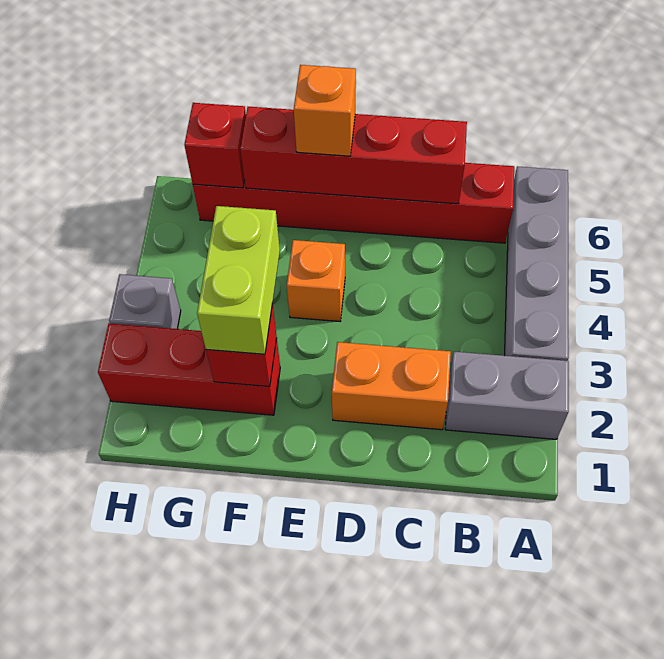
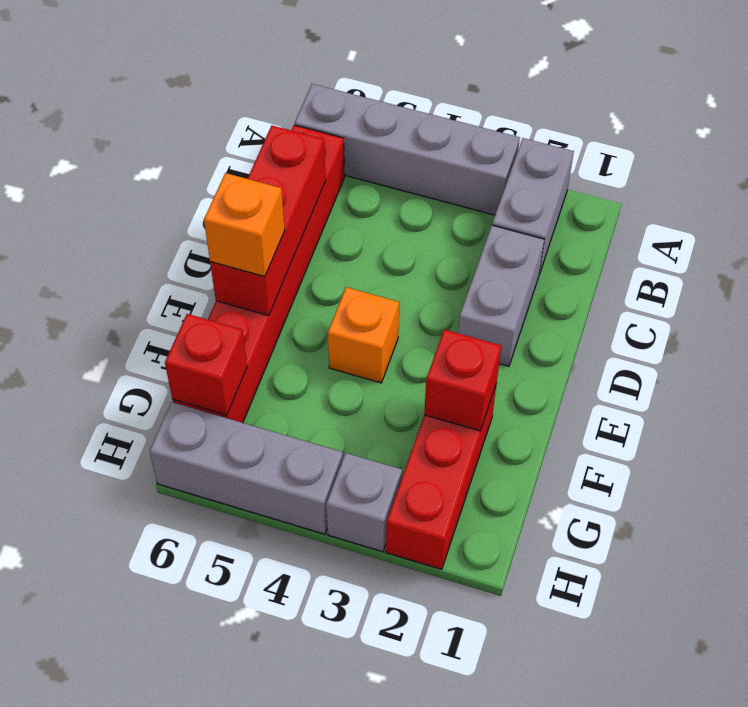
orange brick C2:D2 level 1 -> grey brick C2:D2 level 1
red brick C6:F6 level 2 -> red brick C6:E6 level 2
lime brick F2:F3 level 3 -> none
none -> grey brick H4:H6 level 1

